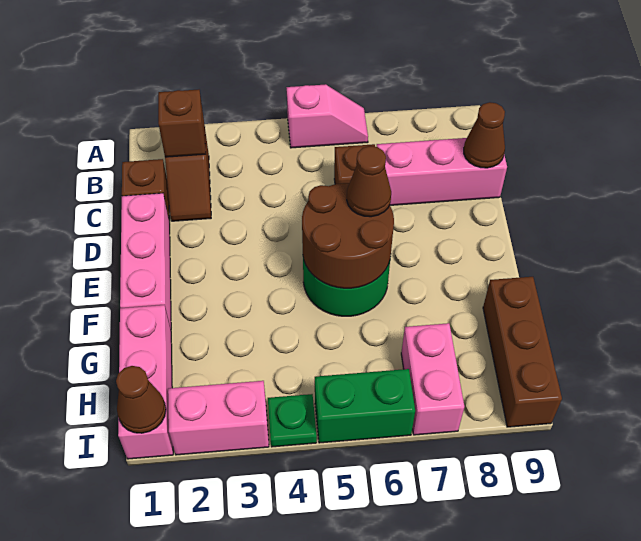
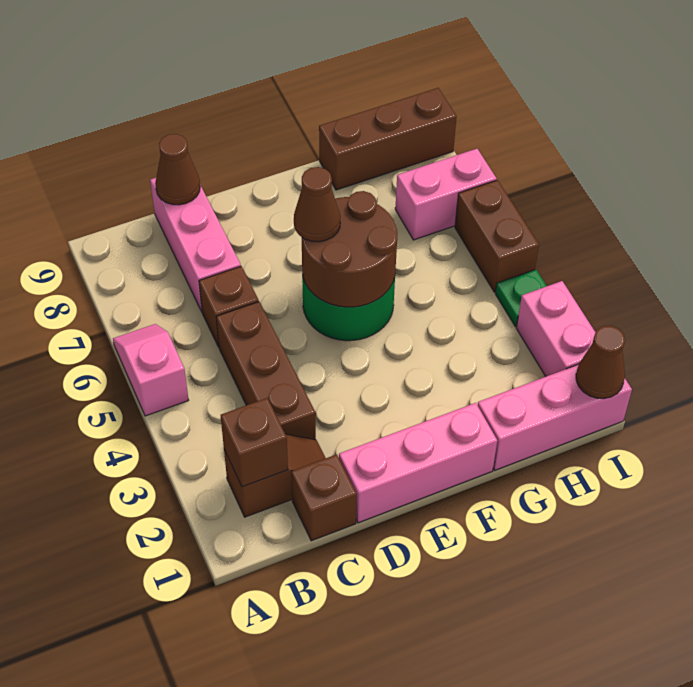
none -> brown brick C3:C5 level 1
green brick I5:I6 level 1 -> brown brick I5:I6 level 1

